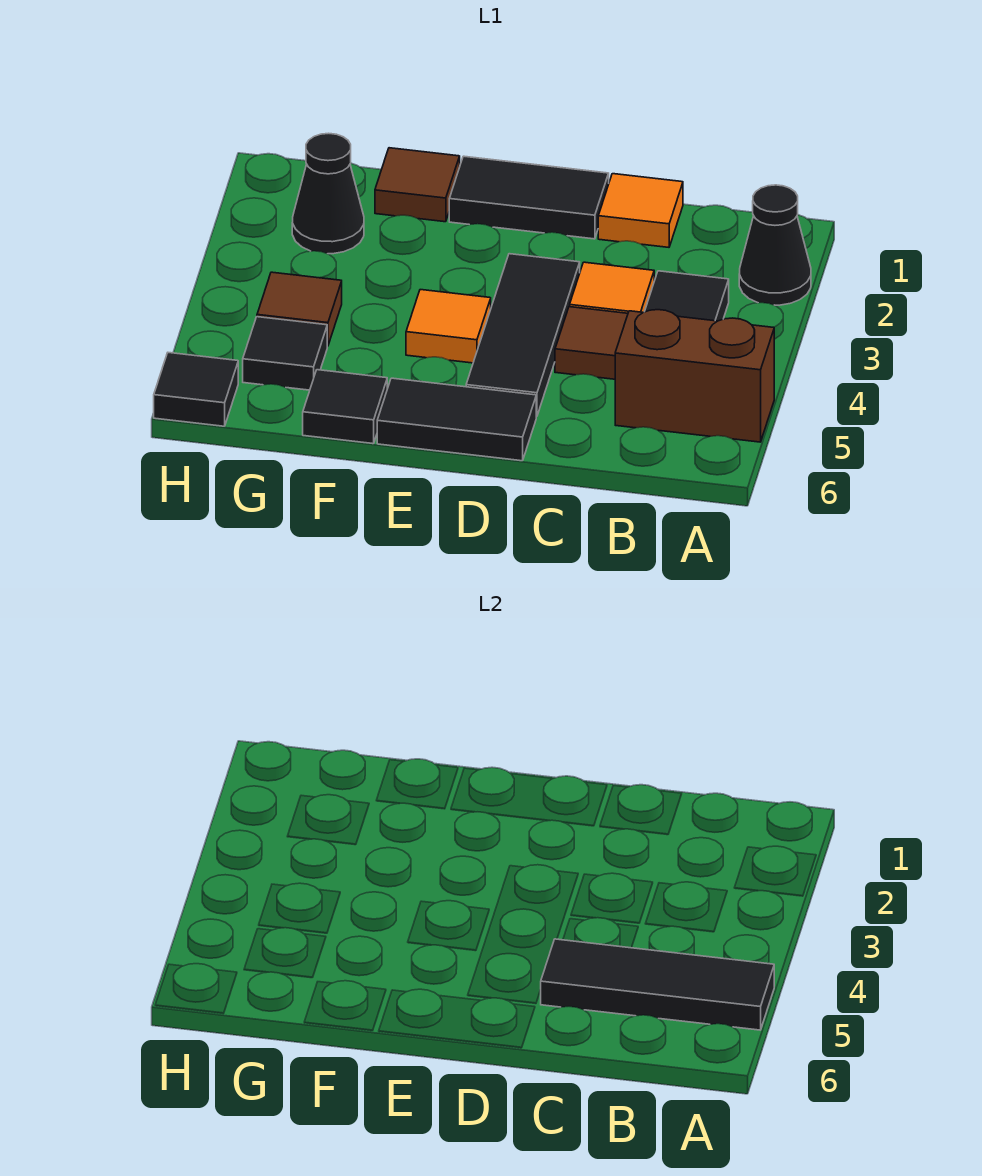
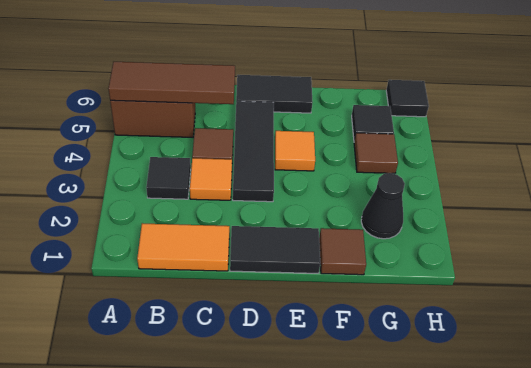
black cone A2 level 1 -> none
black tile A5:C5 level 2 -> brown tile A5:C5 level 2
orange tile C1 level 1 -> orange tile B1:C1 level 1
black tile F6 level 1 -> none

